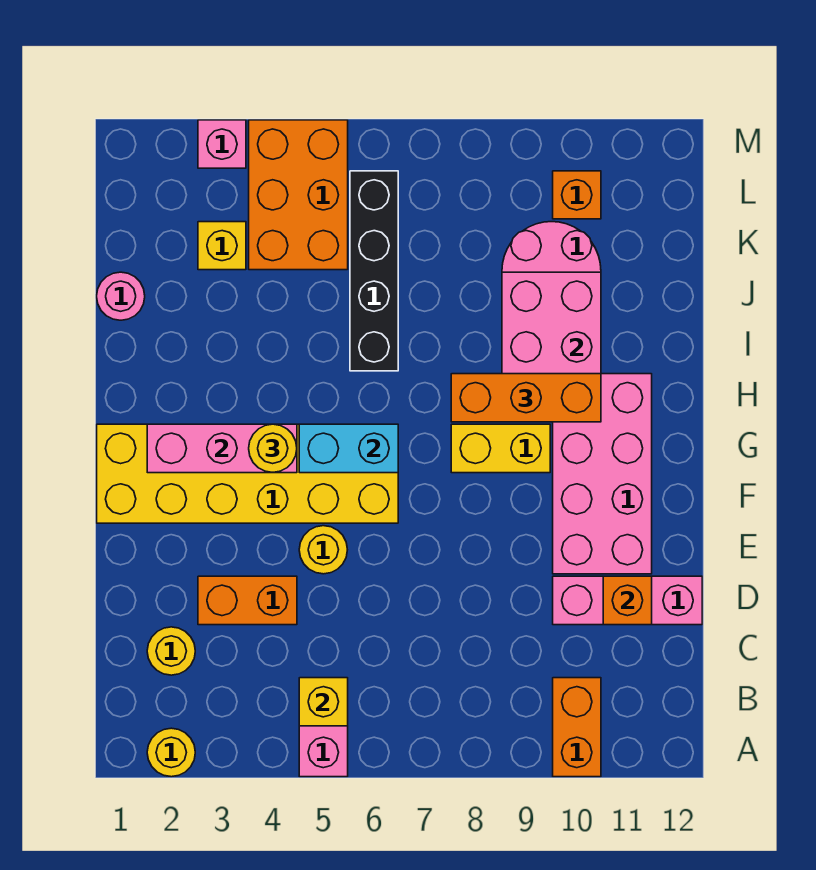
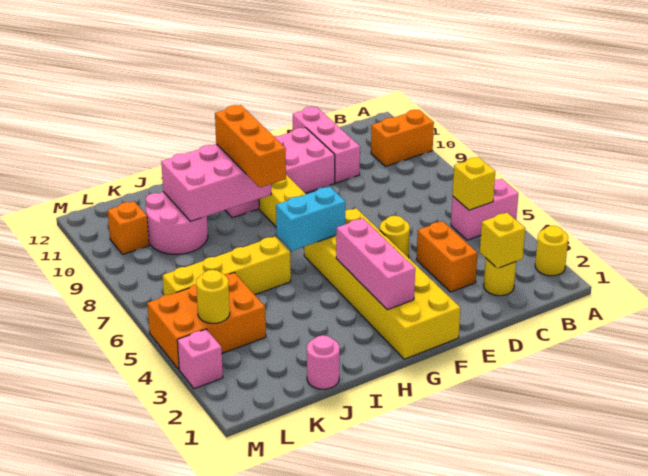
orange brick D11 level 2 -> none
yellow round brick G4 level 3 -> yellow round brick L4 level 2
cyan brick G5:G6 level 2 -> cyan brick G6:H6 level 2
black brick I6:L6 level 1 -> yellow brick I6:L6 level 1
yellow brick K3 level 1 -> yellow brick C2 level 2

